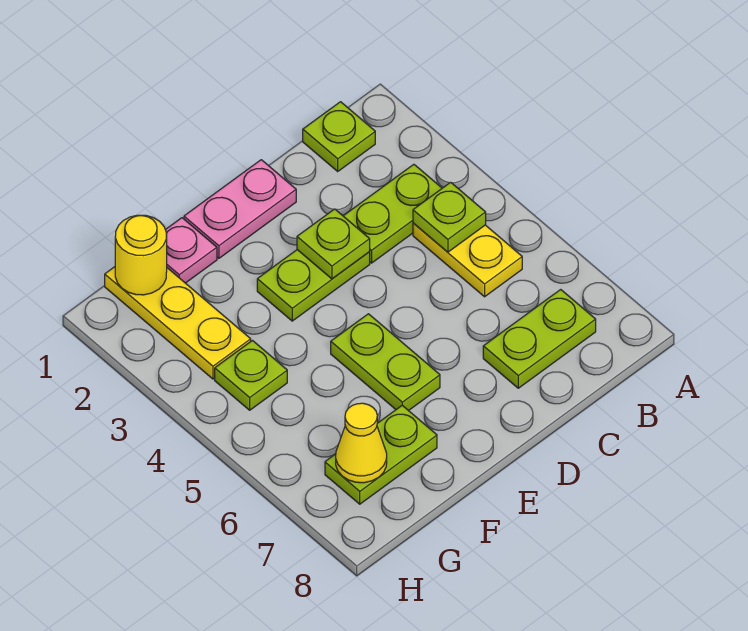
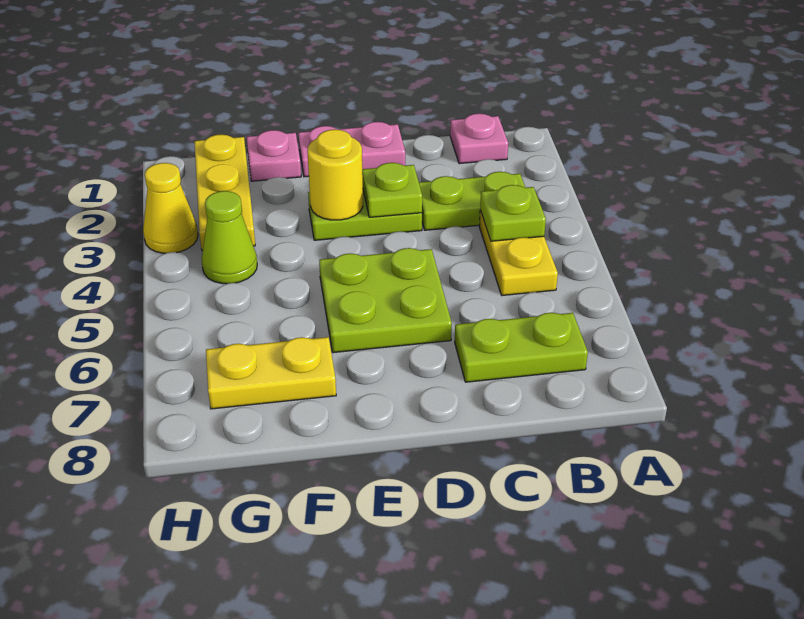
lime plate B1 level 1 -> pink plate B1 level 1
lime plate E5:E6 level 1 -> lime plate D5:E6 level 1
lime plate F7:G7 level 1 -> yellow plate F7:G7 level 1
yellow round brick G1 level 2 -> yellow round brick E3 level 2
lime plate G4 level 1 -> lime cone G4 level 1
yellow cone G7 level 2 -> yellow cone H3 level 1

